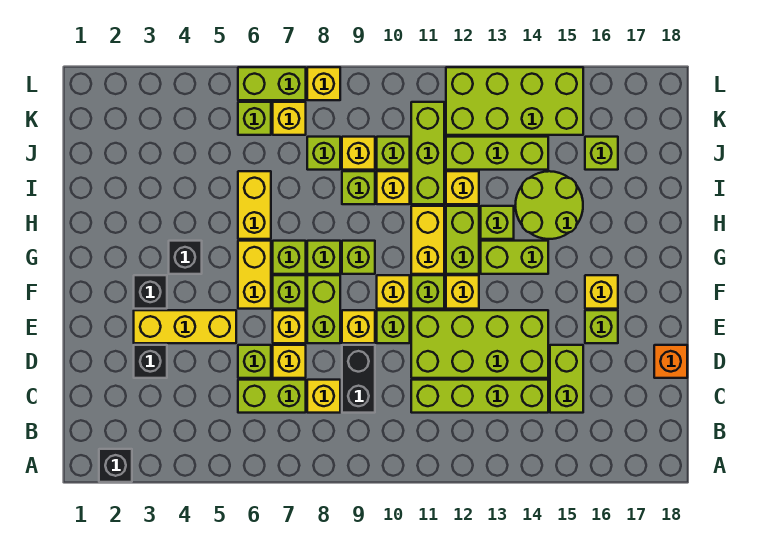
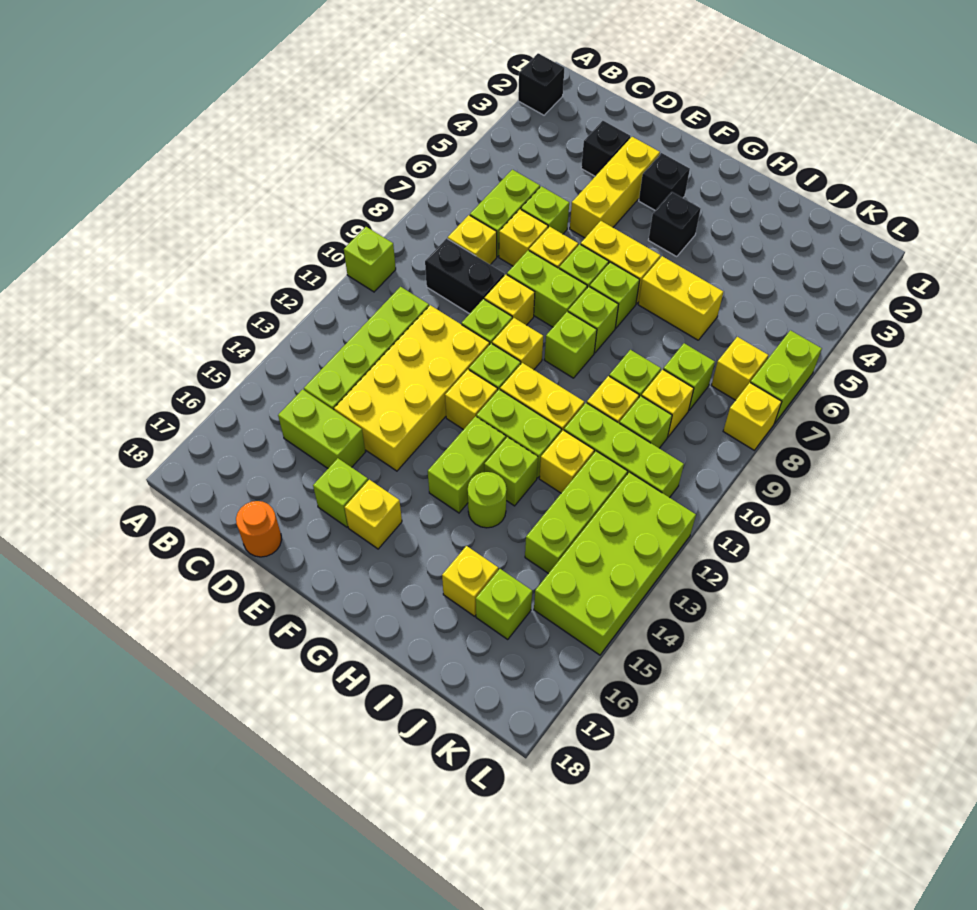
lime brick D11:E14 level 1 -> yellow brick D11:E14 level 1
orange brick D18 level 1 -> orange round brick D18 level 1
lime round brick H14:I15 level 1 -> lime round brick H14 level 1
none -> yellow brick I16 level 1
lime brick K6 level 1 -> lime brick A10 level 1

